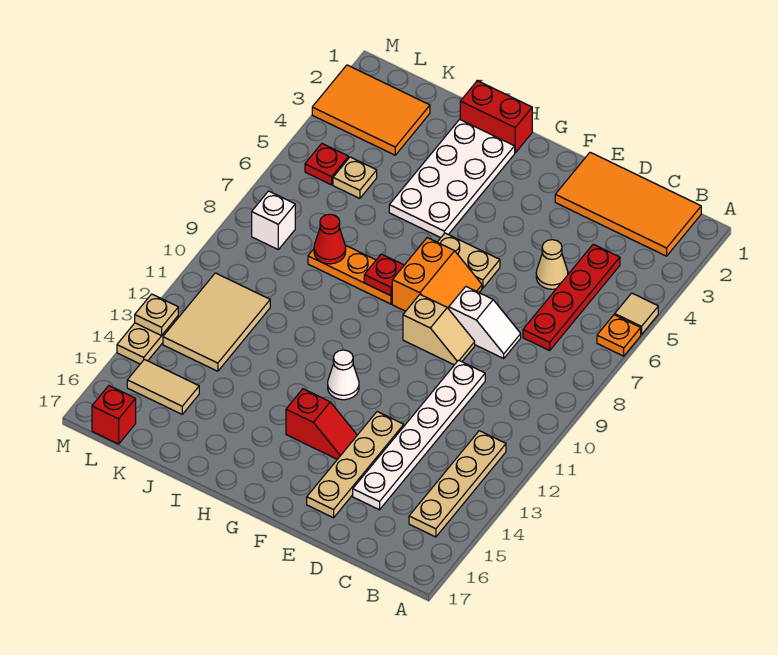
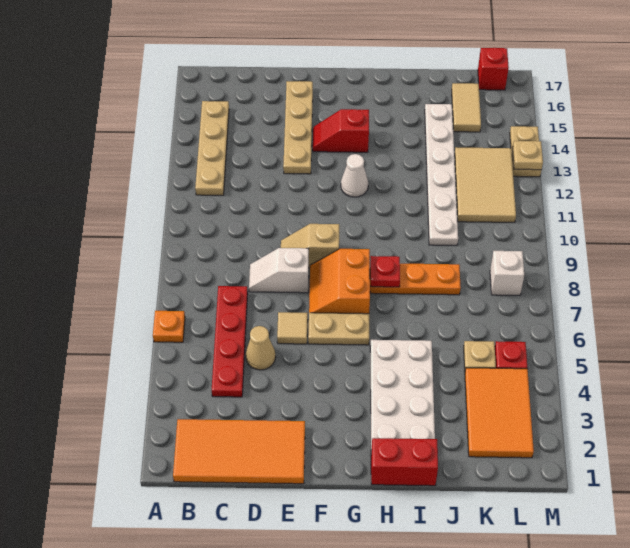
tan tile A5 level 1 -> tan tile E6 level 1
white plate D10:D15 level 1 -> white plate J10:J15 level 1
red cone J8 level 2 -> none
orange tile K2:M3 level 1 -> orange tile K2:L4 level 1
tan tile K15:L15 level 1 -> tan tile K15:K16 level 1

